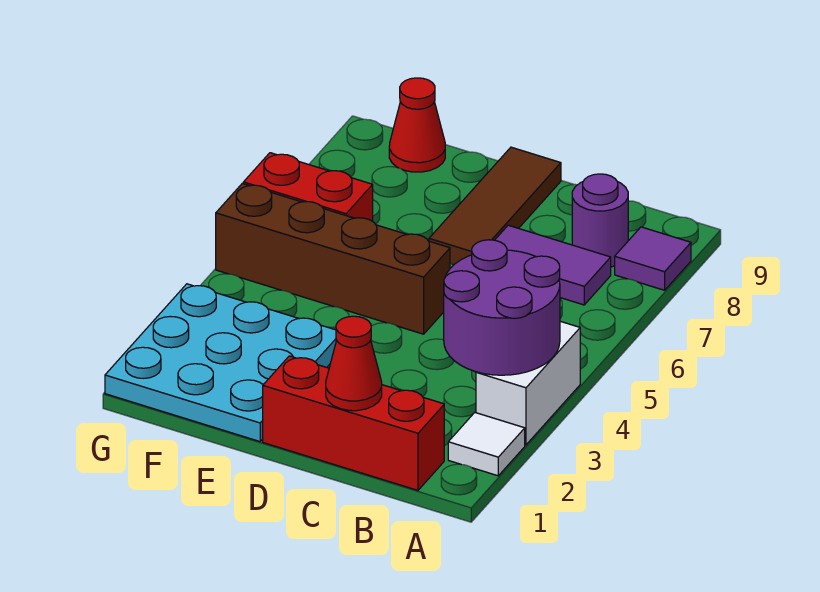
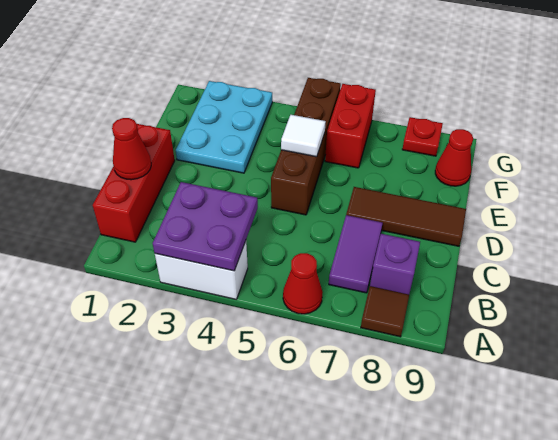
white tile A2 level 1 -> white tile E5 level 2
purple round brick A3:B4 level 2 -> purple plate A3:B4 level 2
none -> red cone A6 level 1
purple tile A8 level 1 -> brown tile A8 level 1
purple round brick B8 level 1 -> purple brick B8 level 1
cyan plate E1:G3 level 1 -> cyan plate E2:G3 level 1
none -> red plate G8 level 1

